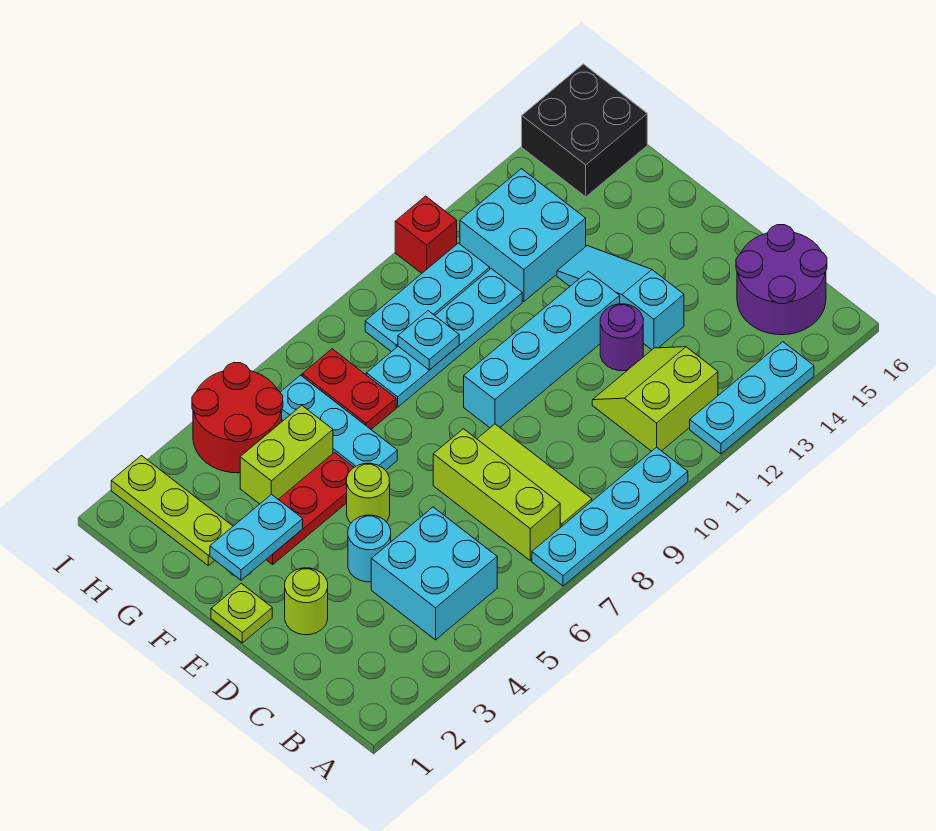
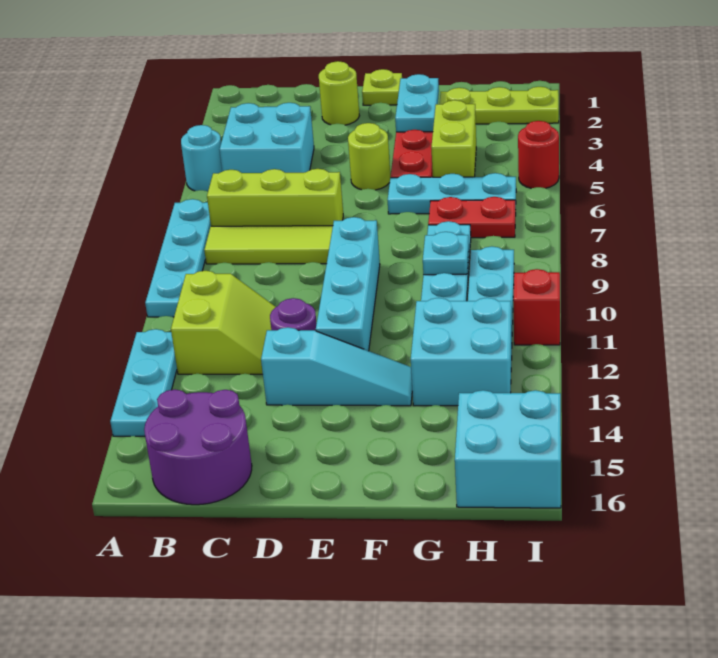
cyan round brick D4 level 1 -> cyan round brick A5 level 1
red round brick H4:I5 level 1 -> red round brick I5 level 1
black brick H15:I16 level 1 -> cyan brick H15:I16 level 1

